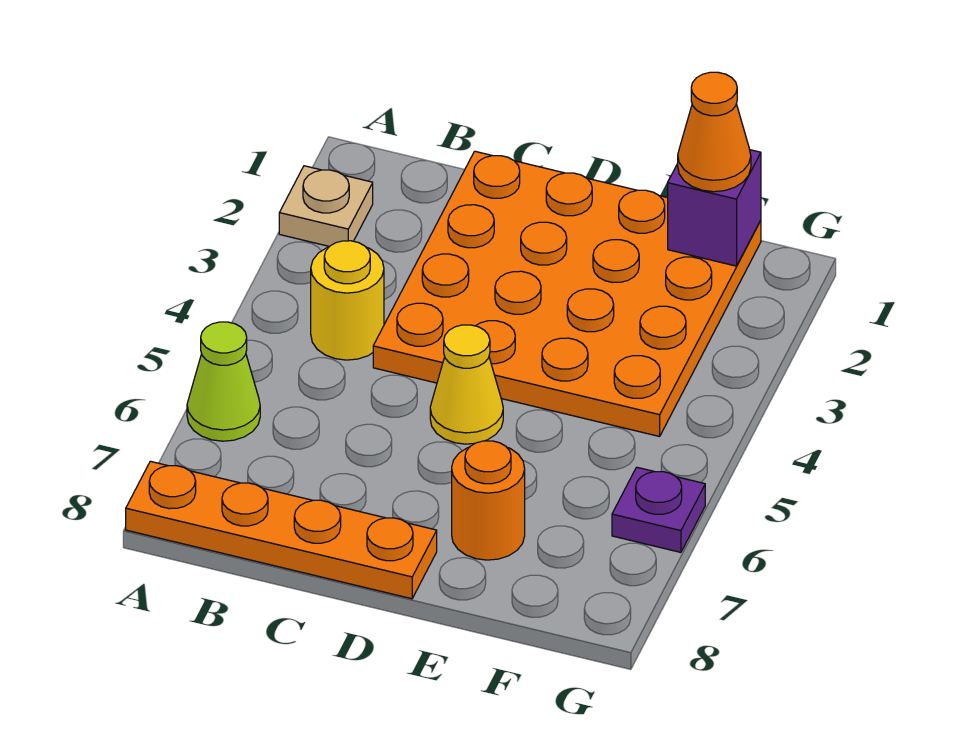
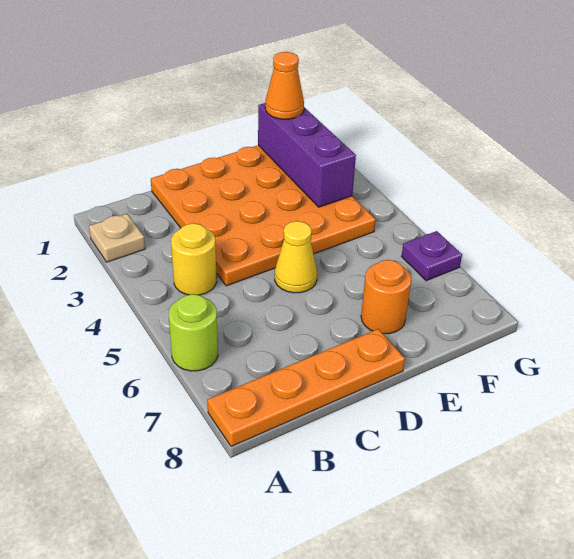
lime cone A6 level 1 -> lime round brick A6 level 1
purple brick F1 level 2 -> purple brick F1:F3 level 2

